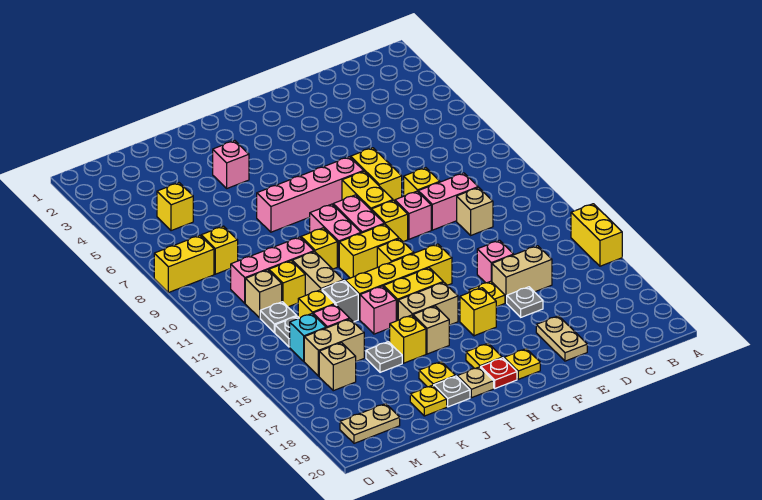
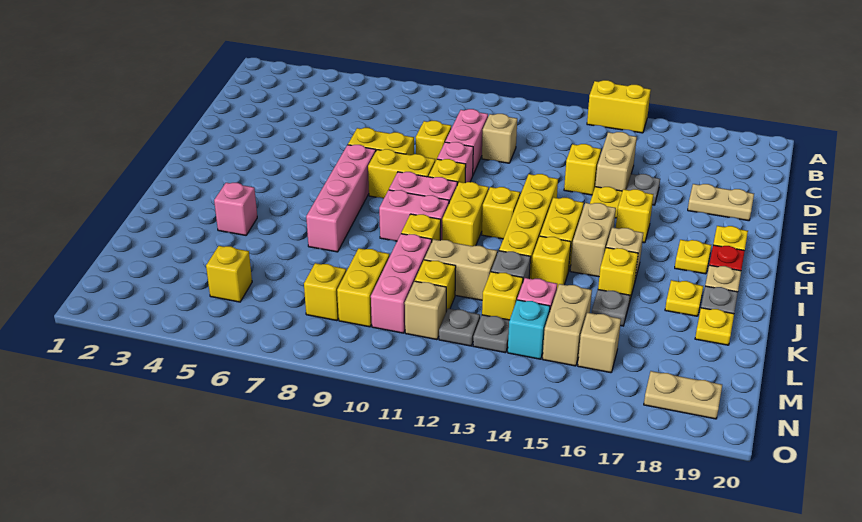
pink brick E14 level 1 -> yellow brick E14 level 1
pink brick J14 level 1 -> yellow brick J14 level 1
tan plate M19:N19 level 1 -> tan plate N18:N19 level 1
yellow brick N8:O8 level 1 -> yellow brick L9:M9 level 1

